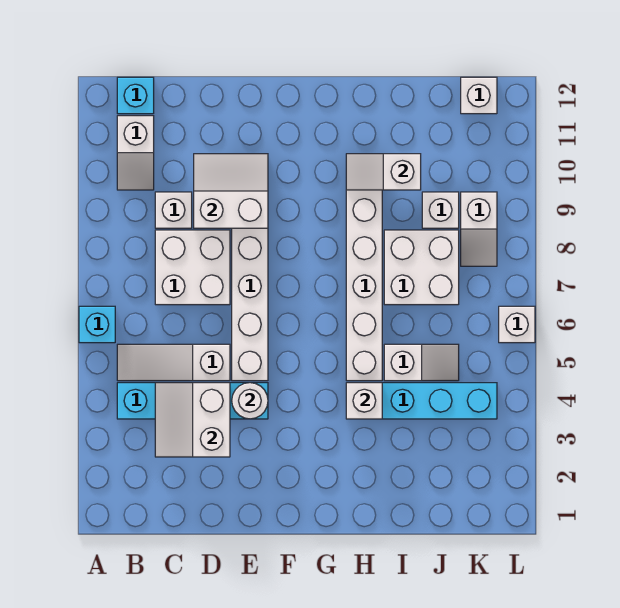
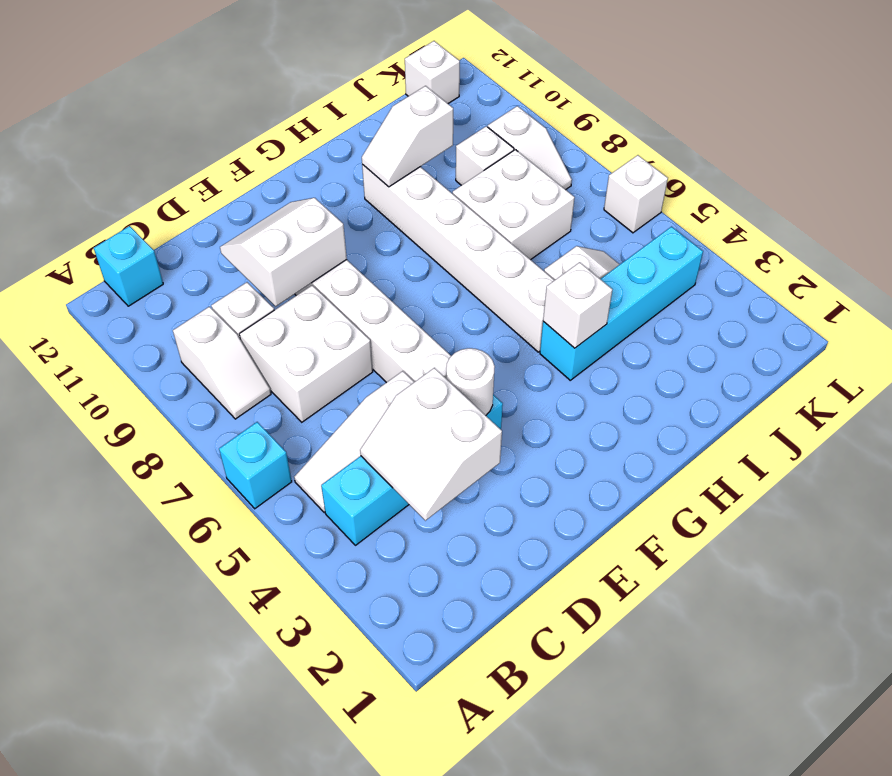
white slope B10:B11 level 1 top 11 -> white slope B8:B9 level 1 top 9

